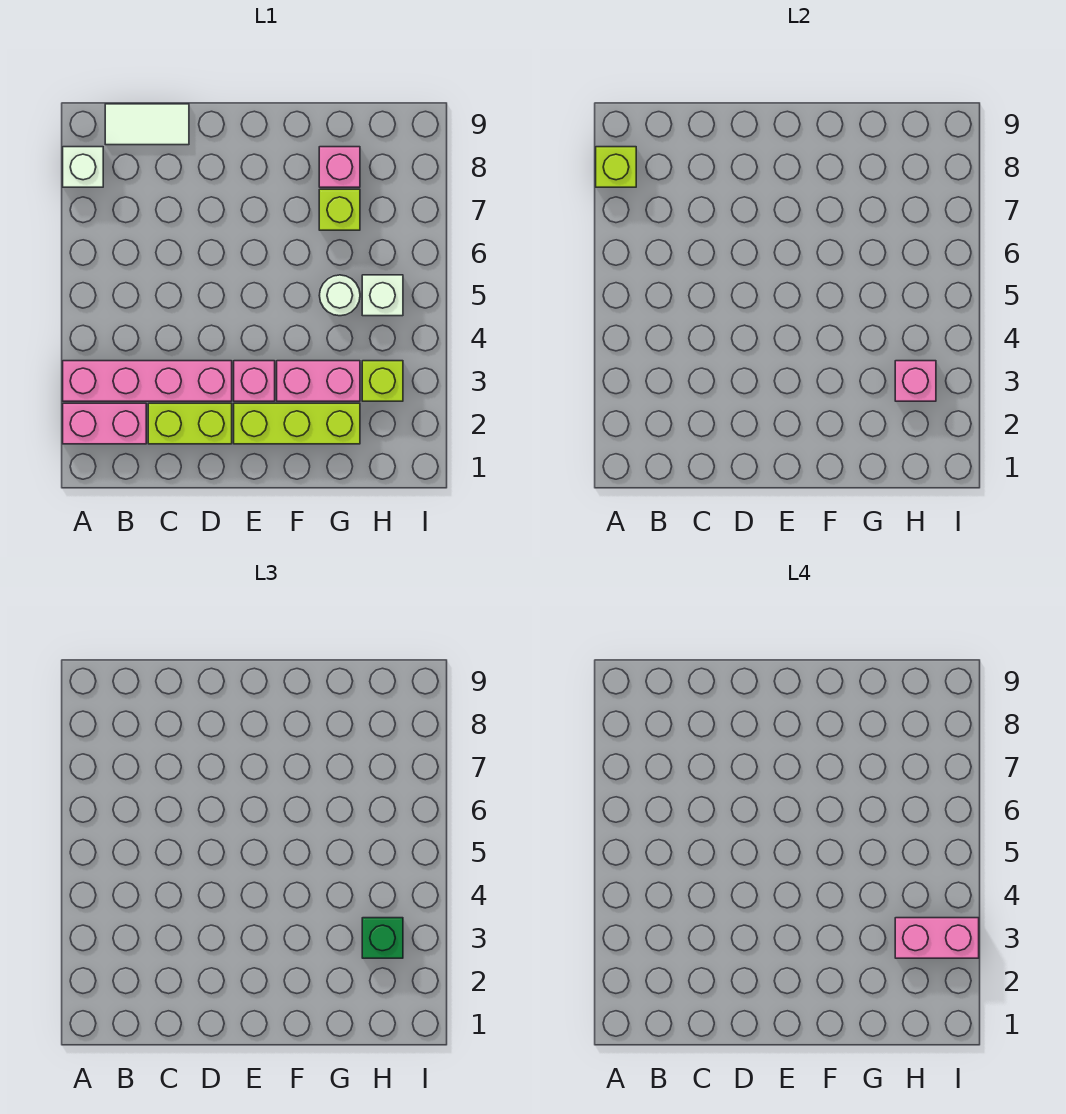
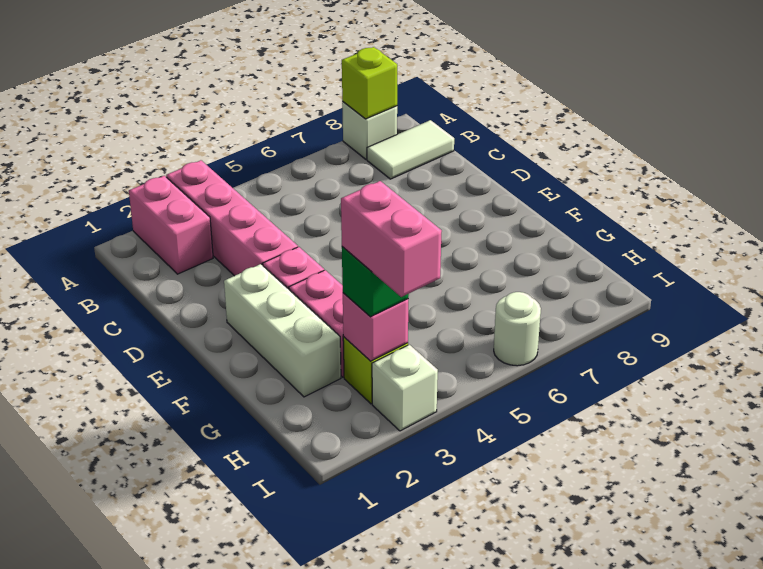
white tile B9:C9 level 1 -> white tile B8:B9 level 1
lime brick C2:D2 level 1 -> none
lime brick E2:G2 level 1 -> white brick E2:G2 level 1
white round brick G5 level 1 -> white round brick I6 level 1
lime brick G7 level 1 -> none
pink brick G8 level 1 -> none
white brick H5 level 1 -> white brick I3 level 1

